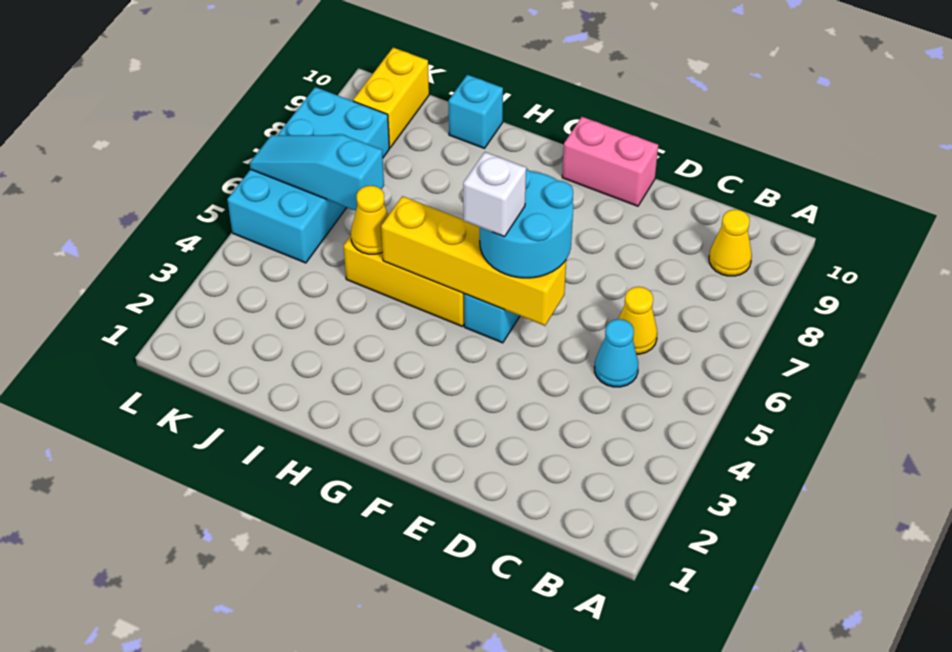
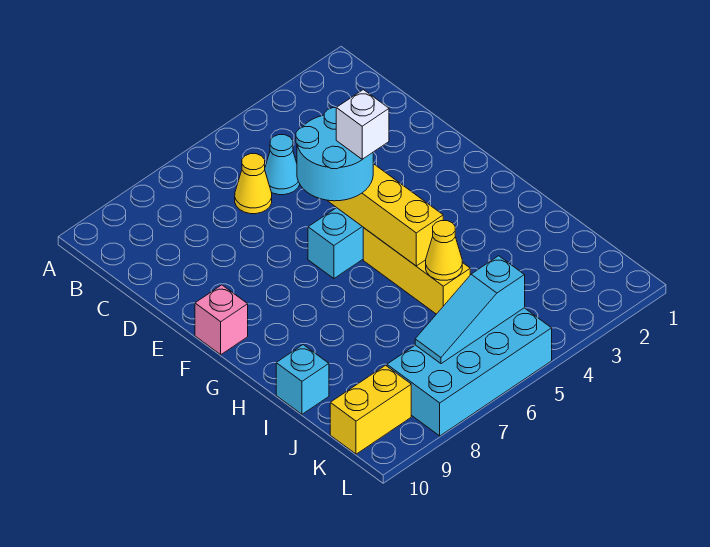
yellow cone B9 level 1 -> none
pink brick E10:F10 level 1 -> pink brick F10 level 1
cyan slope J6:L6 level 2 top J -> cyan slope K5:K7 level 2 top 5

